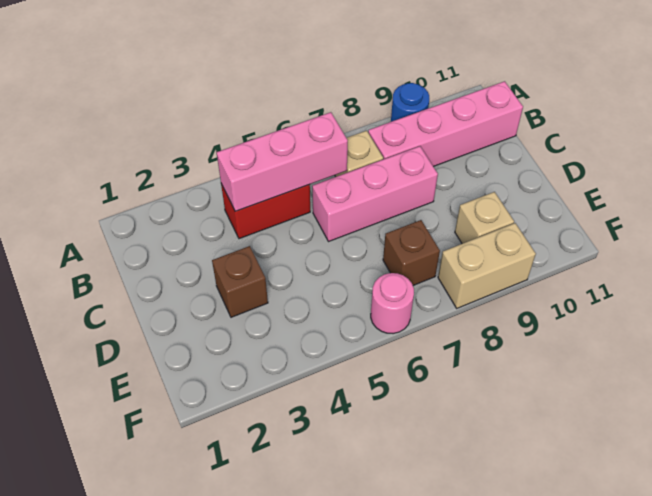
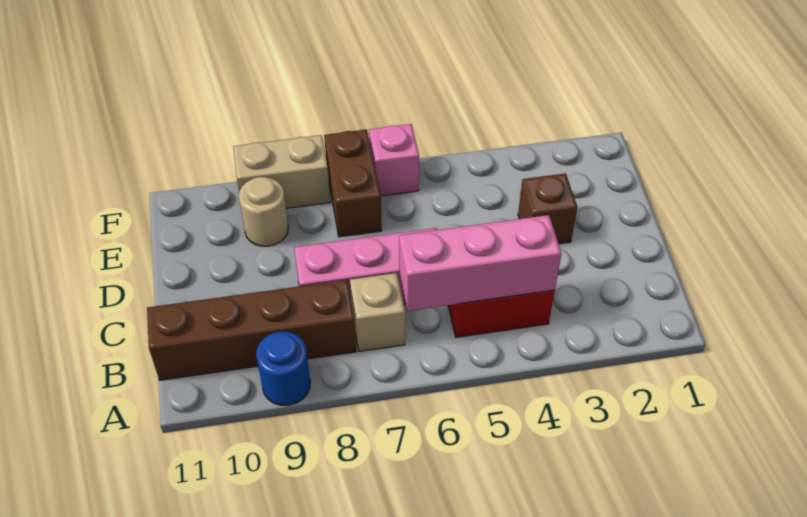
pink brick B8:B11 level 1 -> brown brick B8:B11 level 1
brown brick E7 level 1 -> brown brick E7:F7 level 1
tan brick E9 level 1 -> tan round brick E9 level 1
pink round brick F6 level 1 -> pink brick F6 level 1

